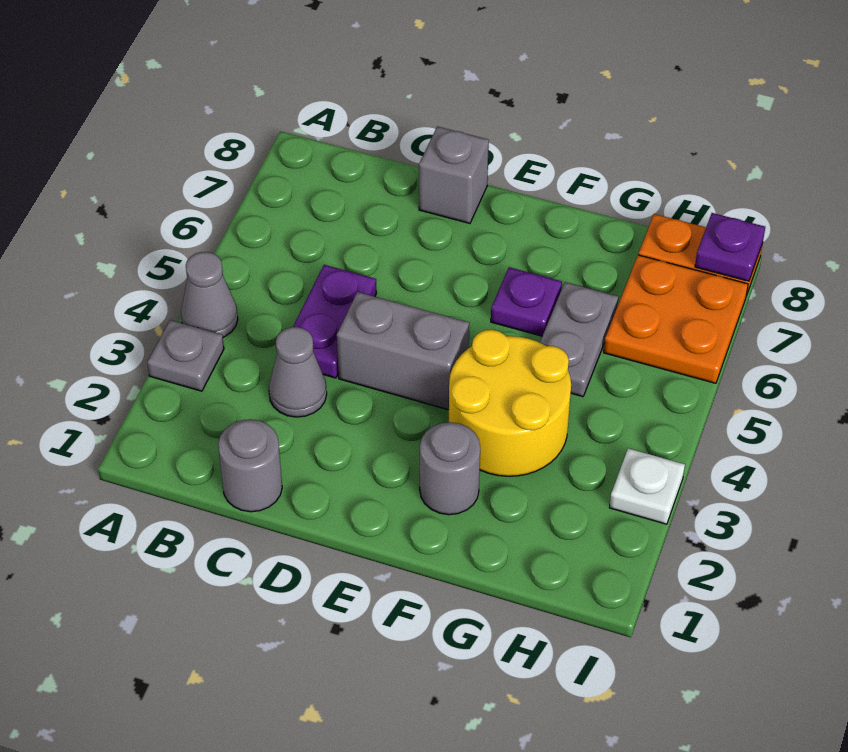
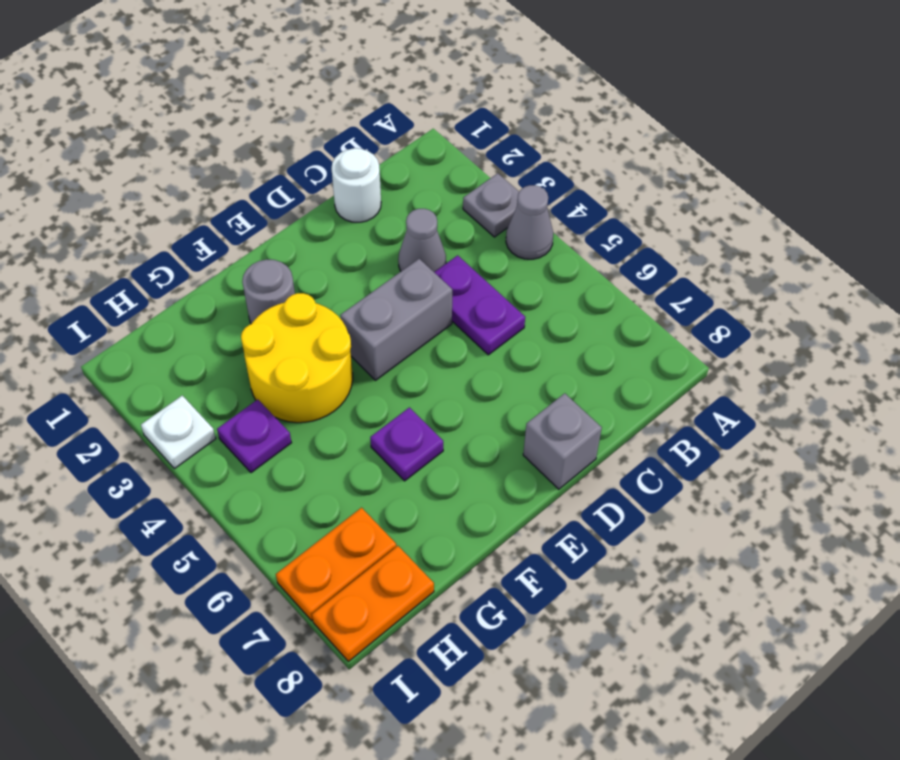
grey round brick C1 level 1 -> white round brick C1 level 1
grey plate G5:G6 level 1 -> none
orange plate H6:I7 level 1 -> orange plate H7:I7 level 1
purple plate I8 level 2 -> purple plate H4 level 1

